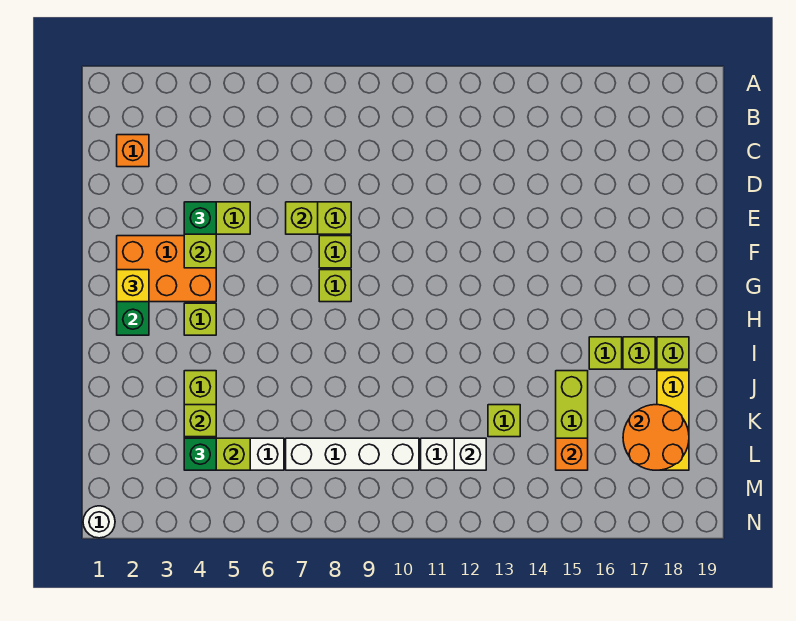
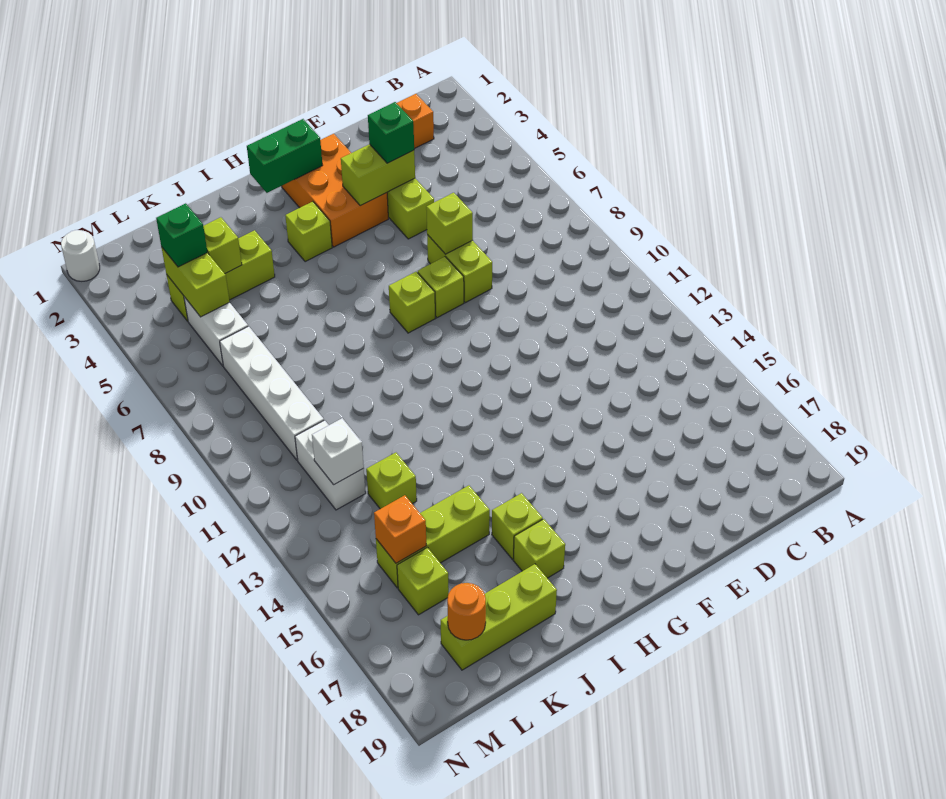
yellow brick G2 level 3 -> none
lime brick I18 level 1 -> lime brick L16 level 1
yellow brick J18:L18 level 1 -> lime brick J18:L18 level 1
orange round brick K17:L18 level 2 -> orange round brick L18 level 2

